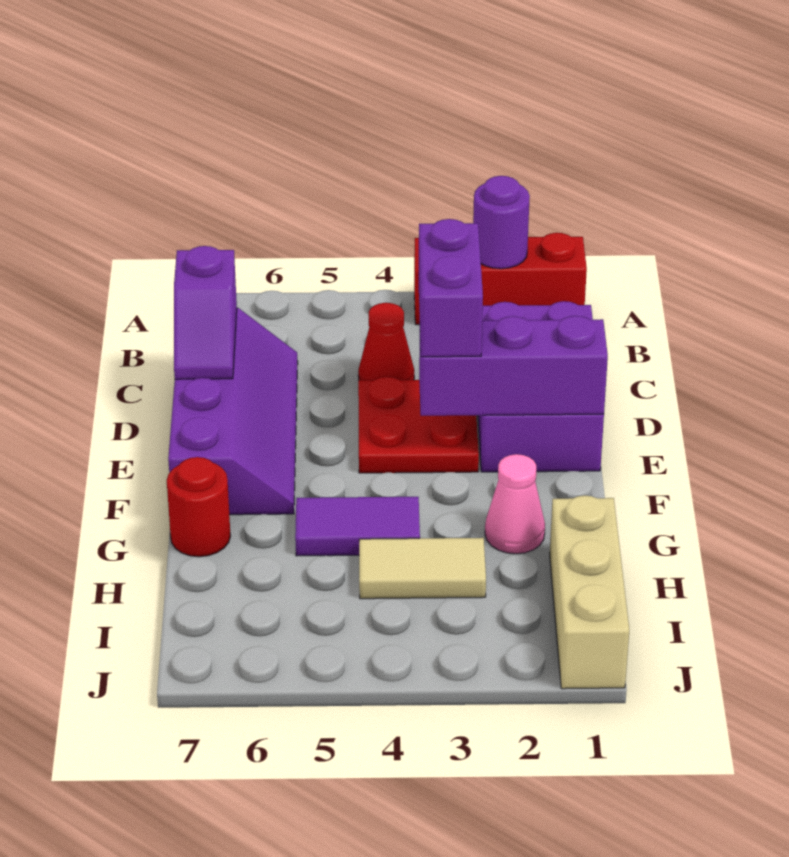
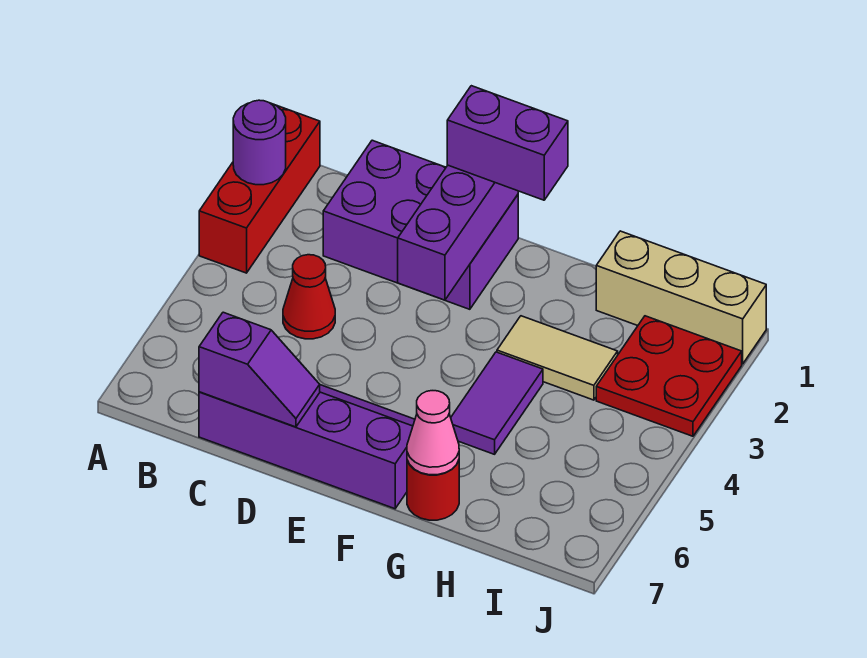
red plate D3:E4 level 1 -> red plate I2:J3 level 1
purple brick D3:E3 level 3 -> purple brick E1:F1 level 3
pink cone G2 level 1 -> pink cone G7 level 2
tan tile H3:H4 level 1 -> tan tile G3:H3 level 1

